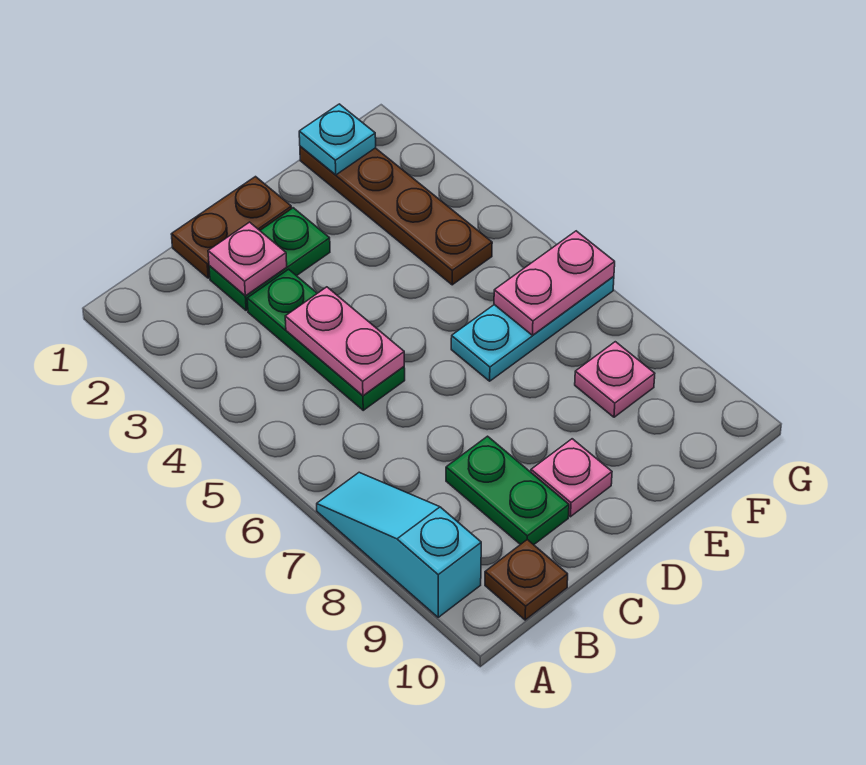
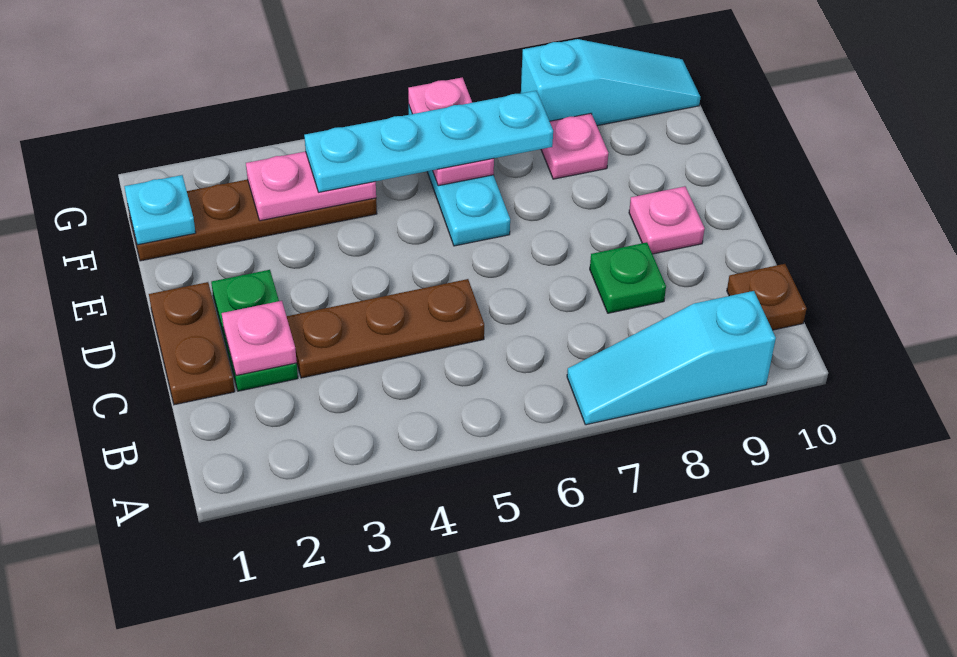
green plate C3:C5 level 1 -> brown plate C3:C5 level 1
pink plate C4:C5 level 2 -> pink plate F3:F4 level 2
green plate C8:C9 level 1 -> green plate C8 level 1
none -> cyan plate F4:F7 level 3
none -> cyan slope G8:G10 level 1 top 8

